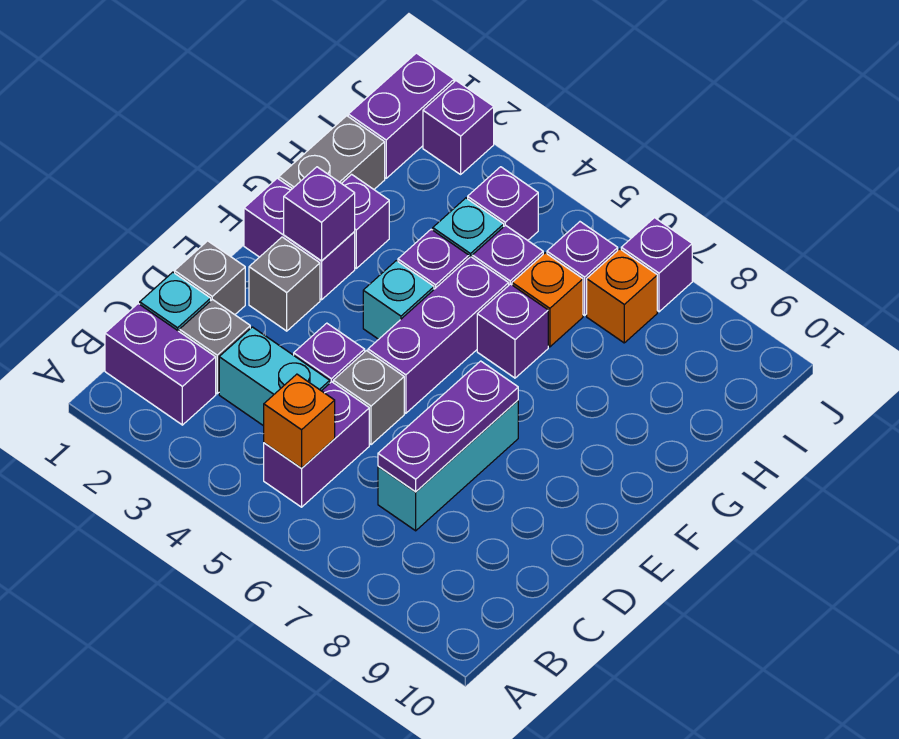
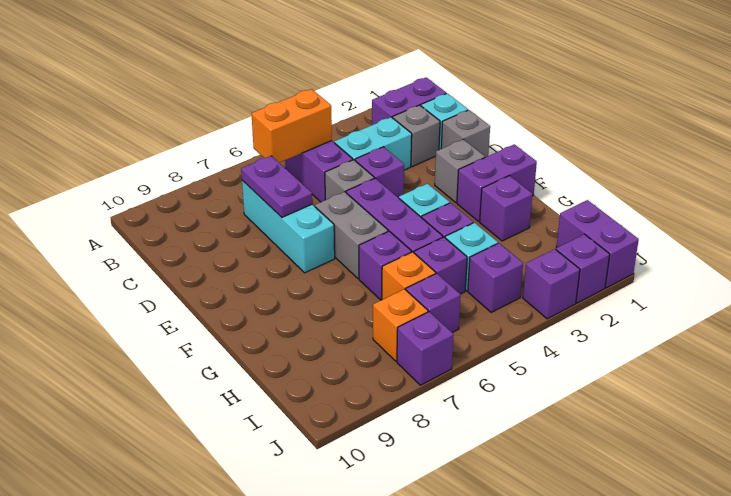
orange brick B5 level 2 -> orange brick B5:B6 level 2
purple plate C7:E7 level 2 -> purple plate C7:D7 level 2
purple brick F2 level 2 -> purple brick J3 level 1
grey brick G1:H1 level 1 -> grey brick E6:F6 level 1

